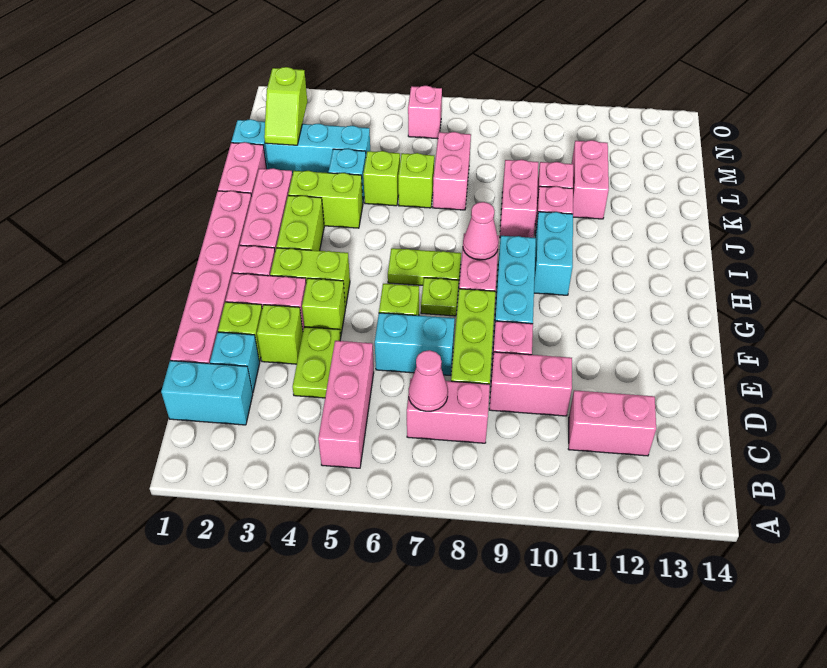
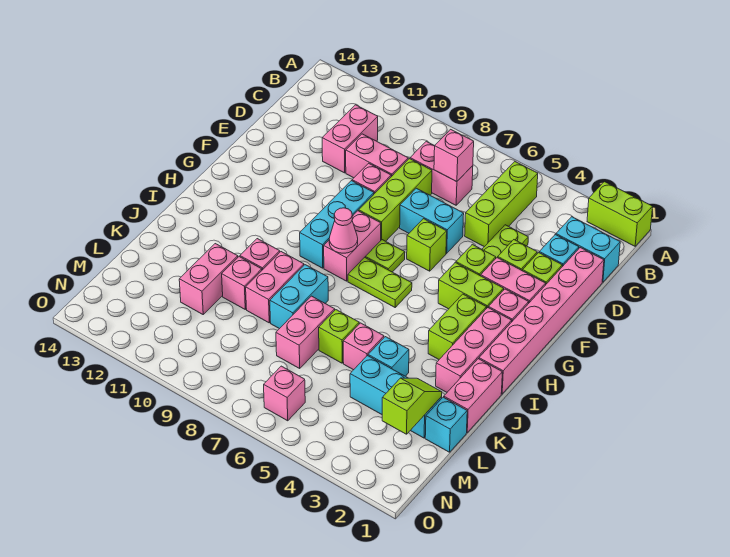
pink brick B5:D5 level 1 -> lime brick B5:D5 level 1
pink cone C7 level 2 -> pink brick C7 level 2
pink brick C11:C12 level 1 -> pink brick C11:D11 level 1
cyan brick H10:I10 level 1 -> cyan brick J8:K8 level 1
lime brick J3:J4 level 1 -> lime brick A1:A2 level 1
lime brick K5 level 1 -> pink brick K5 level 1

